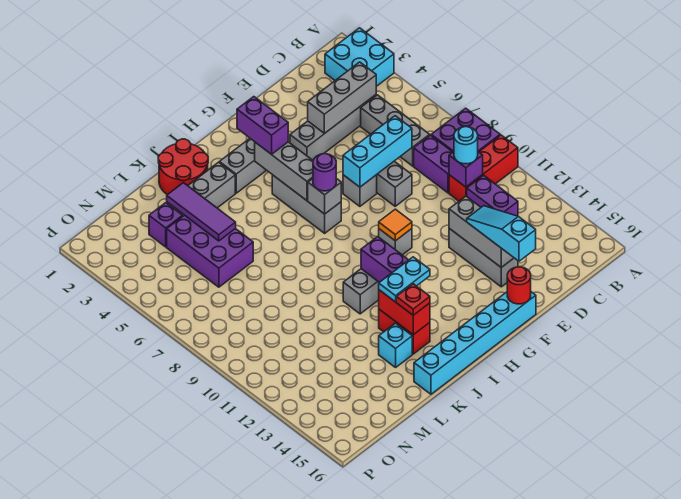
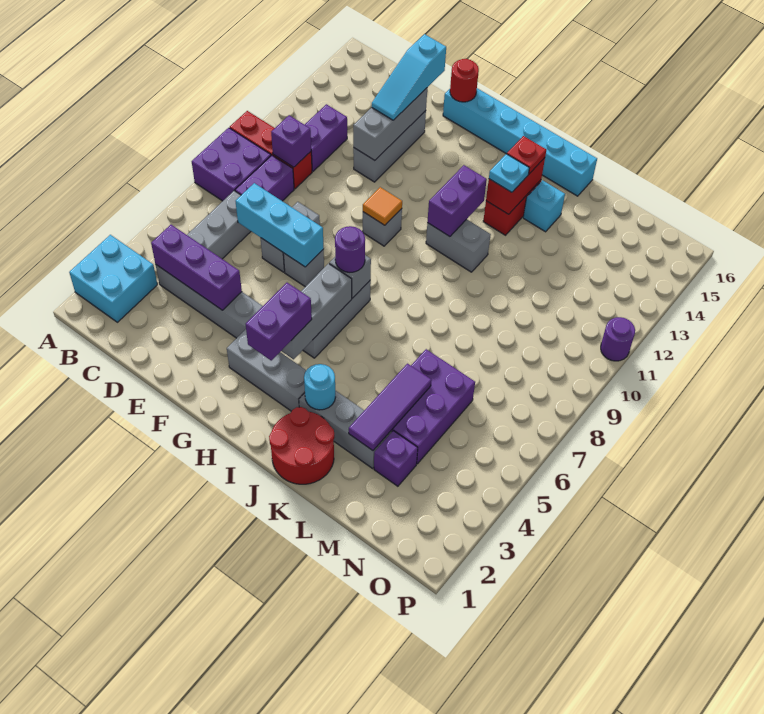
grey brick C4:E4 level 2 -> purple brick C4:E4 level 2
cyan round brick C10 level 3 -> cyan round brick J3 level 2
cyan plate I13:J13 level 3 -> cyan plate J13 level 3
none -> purple round brick P11 level 1

